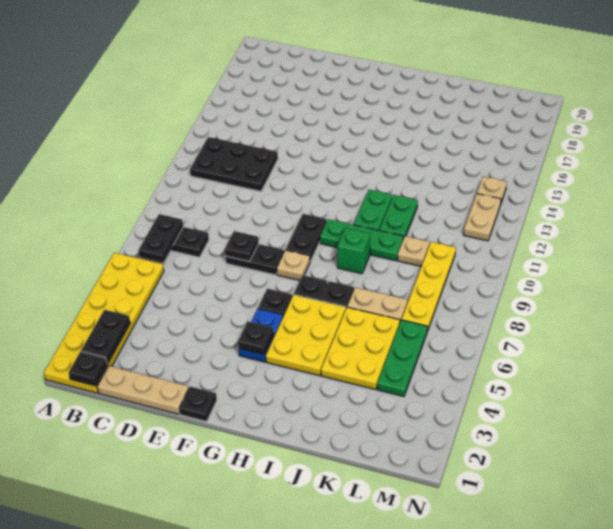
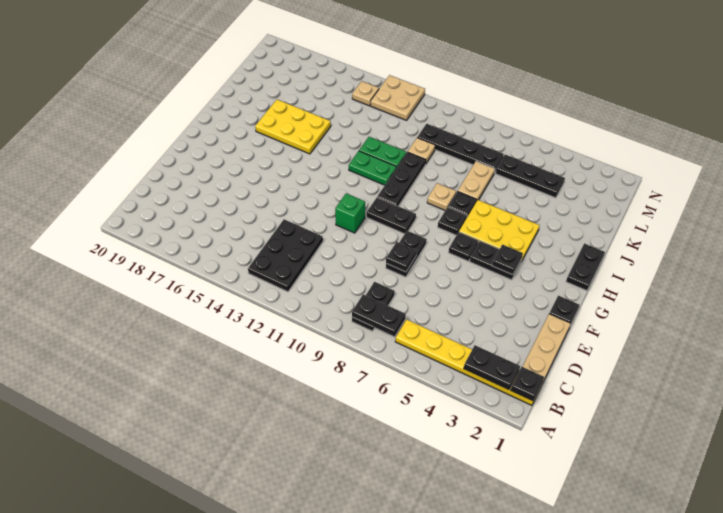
yellow plate A1:B6 level 1 -> yellow plate B1:B6 level 1
blue plate G4:G5 level 1 -> black plate G4:G5 level 1
tan plate G8 level 1 -> tan plate I8 level 1
none -> black plate H1:I1 level 1
green plate H10:J10 level 1 -> black plate H10:J10 level 1
green brick I9 level 1 -> green brick F11 level 1
yellow plate J4:K6 level 1 -> yellow plate I15:J17 level 1
green plate L4:L6 level 1 -> black plate L4:L6 level 1
yellow plate L7:L10 level 1 -> black plate L7:L10 level 1
tan plate M12:M13 level 1 -> tan plate M12:N13 level 1

